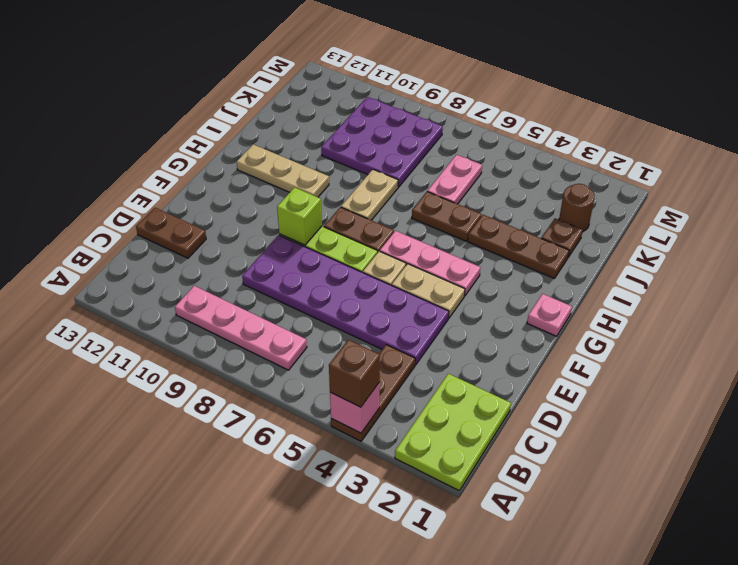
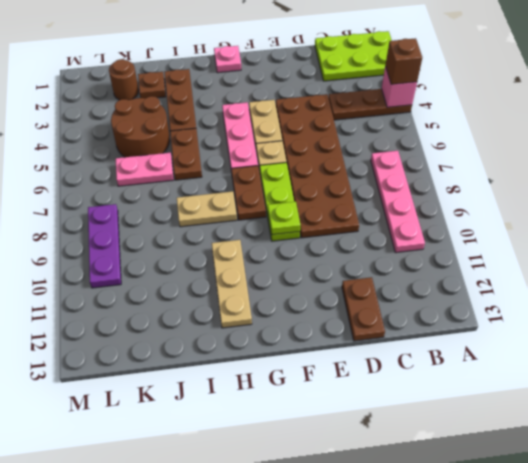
purple plate D4:E9 level 1 -> brown plate D4:E9 level 1
lime brick F9 level 2 -> lime plate F9 level 2
none -> brown round brick J4:K5 level 1
purple plate J8:L10 level 1 -> purple plate L8:L10 level 1

